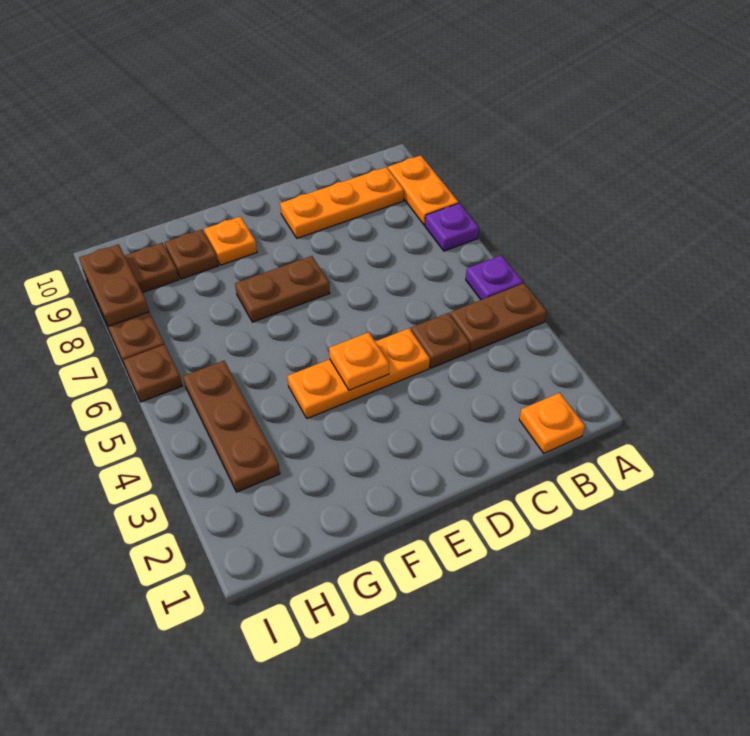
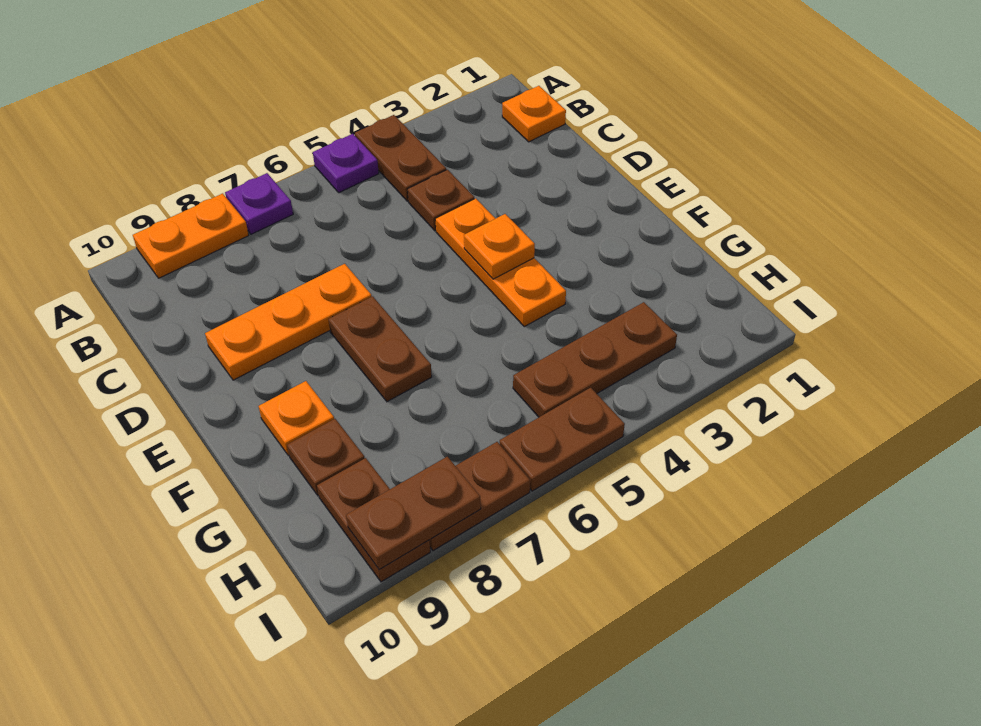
orange plate B9:D9 level 1 -> orange plate D7:D9 level 1
brown plate I6 level 1 -> brown plate I5:I6 level 1

